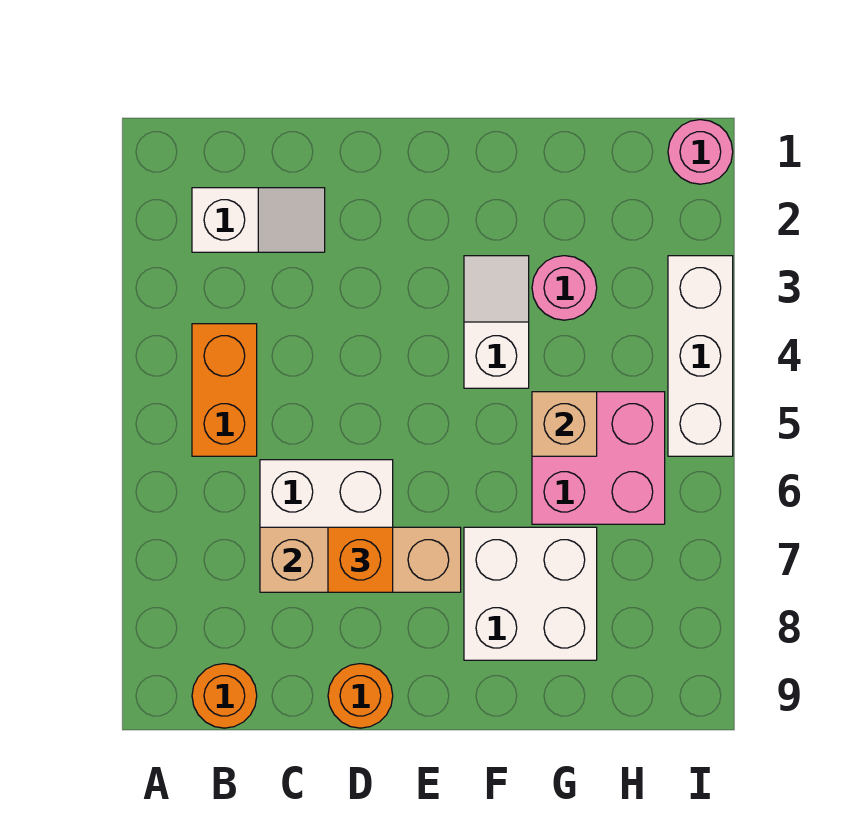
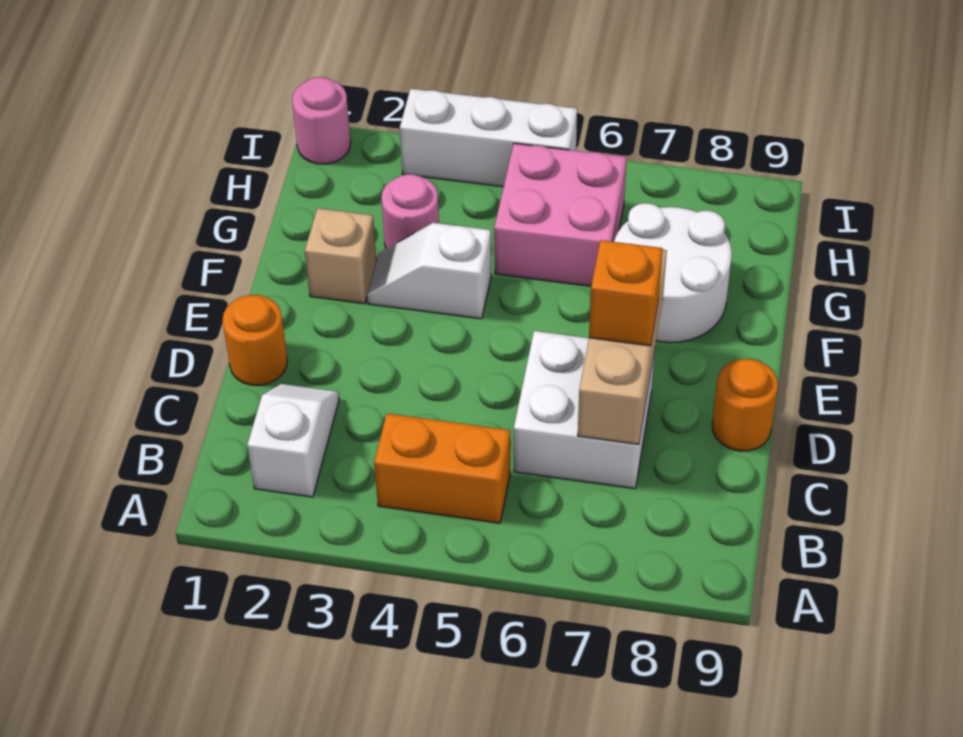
orange round brick B9 level 1 -> orange round brick D1 level 1
white brick F7:G8 level 1 -> white round brick F7:G8 level 1
tan brick G5 level 2 -> tan brick F2 level 1

